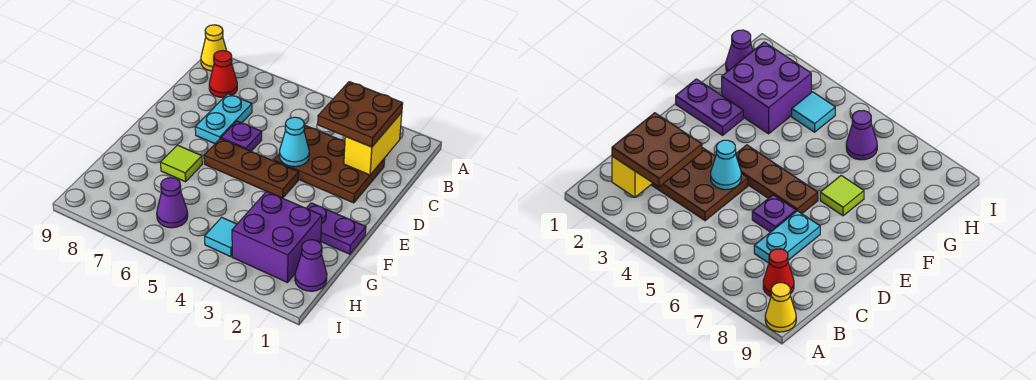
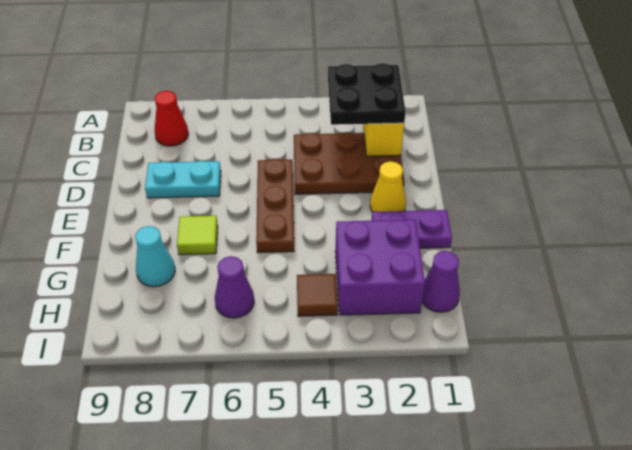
yellow cone A9 level 1 -> yellow cone E2 level 1
brown plate B2:C3 level 3 -> black plate B2:C3 level 3
cyan plate C7:D7 level 1 -> cyan plate D7:D8 level 1
cyan cone D4 level 2 -> cyan cone G8 level 1
purple plate D6 level 1 -> none
brown plate E4:E6 level 1 -> brown plate D5:F5 level 1
cyan tile H4 level 1 -> brown tile H4 level 1

